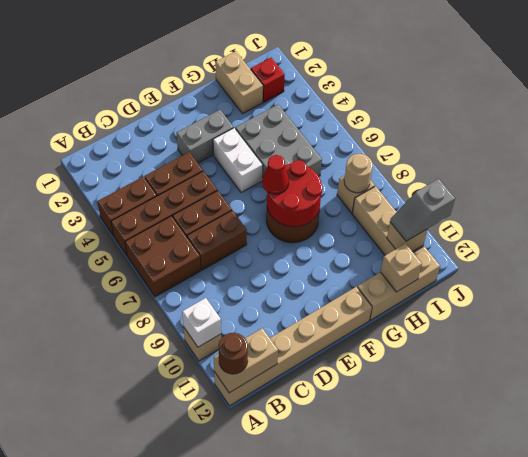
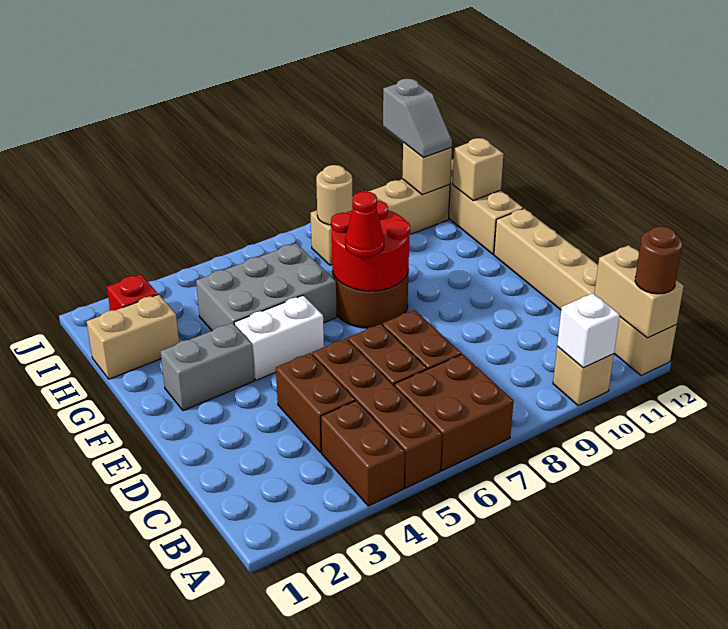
grey brick E3:F3 level 1 -> grey brick F2:F3 level 1

